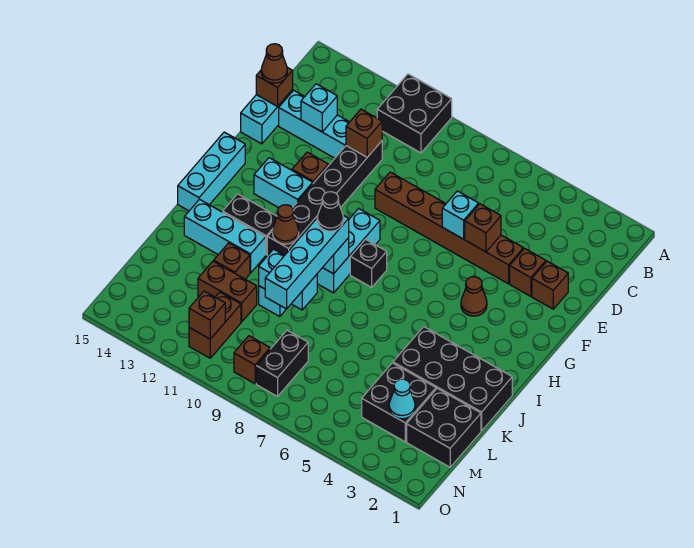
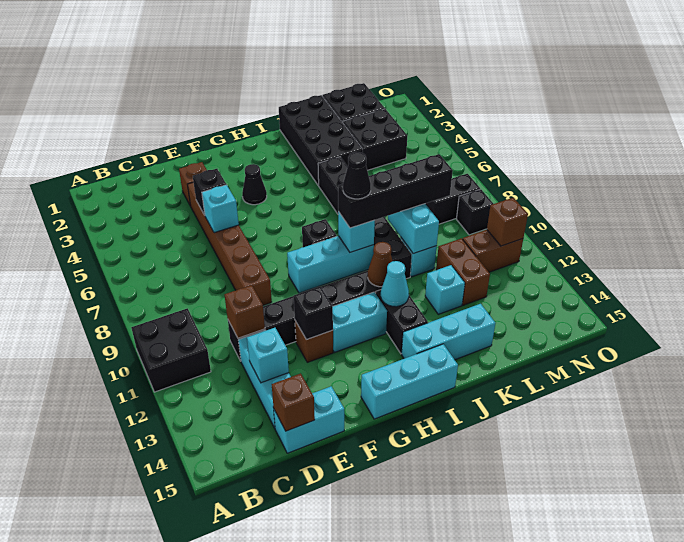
brown cone D15 level 3 -> none
brown brick E2 level 1 -> none
brown brick E5 level 2 -> black brick E5 level 2
none -> black brick F12 level 2
brown cone G4 level 1 -> black cone G4 level 1
cyan brick G12:G13 level 1 -> cyan brick G12:H12 level 1
cyan brick I9:L9 level 3 -> black brick I9:L9 level 3
none -> black brick J5:J10 level 1
cyan brick J12:J14 level 1 -> cyan brick I14:K14 level 1
brown brick K12 level 1 -> cyan brick K12 level 1
cyan cone M3 level 2 -> cyan cone I12 level 2
brown brick N9 level 1 -> black brick N9 level 1

